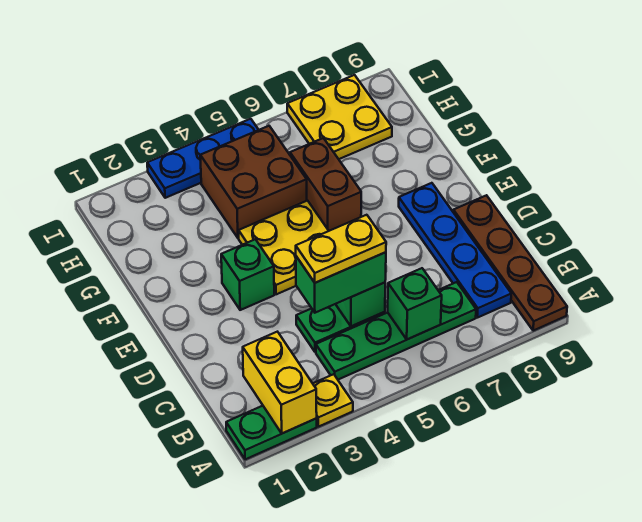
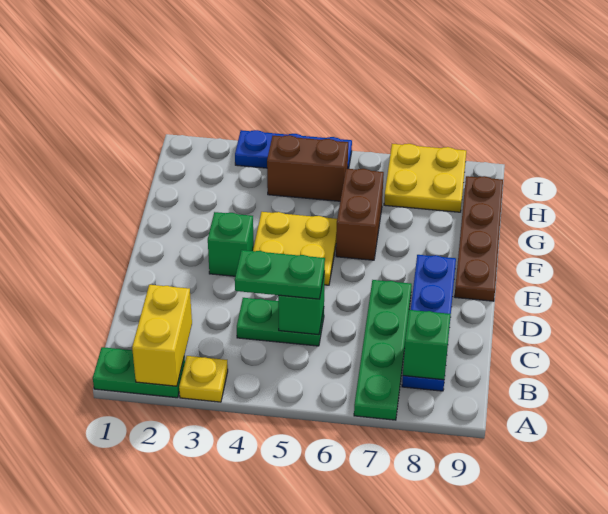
brown plate A9:D9 level 1 -> brown plate E9:H9 level 1
green plate B4:B7 level 1 -> green plate A7:D7 level 1
green brick B6 level 2 -> green brick B8 level 2
green brick C4:C5 level 3 -> green plate C4:C5 level 3
yellow plate C4:C5 level 4 -> none
brown brick G4:H5 level 1 -> brown brick H4:H5 level 1

